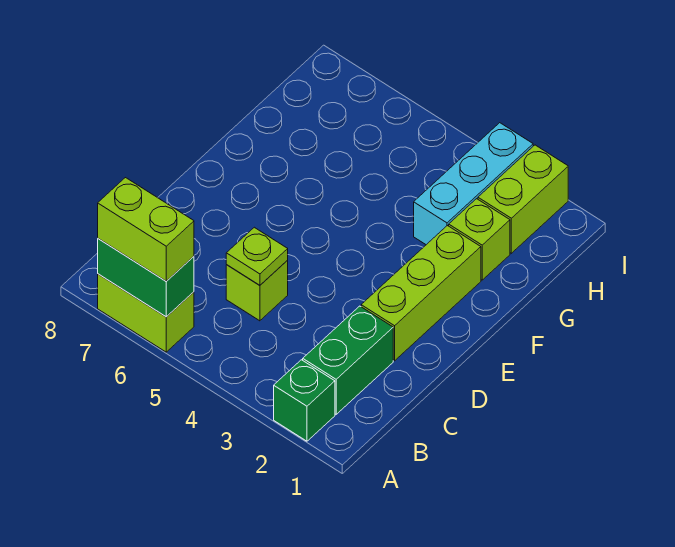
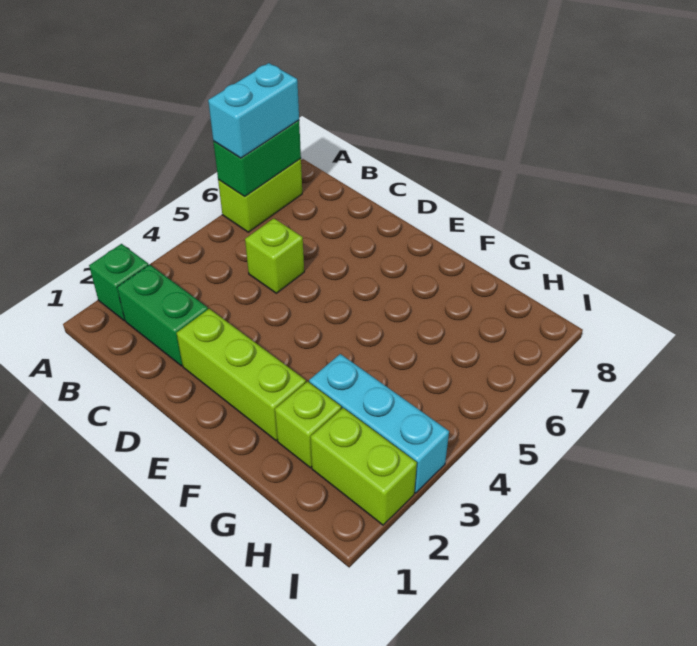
lime brick A6:A7 level 3 -> cyan brick A6:A7 level 3
lime plate C5 level 2 -> none

